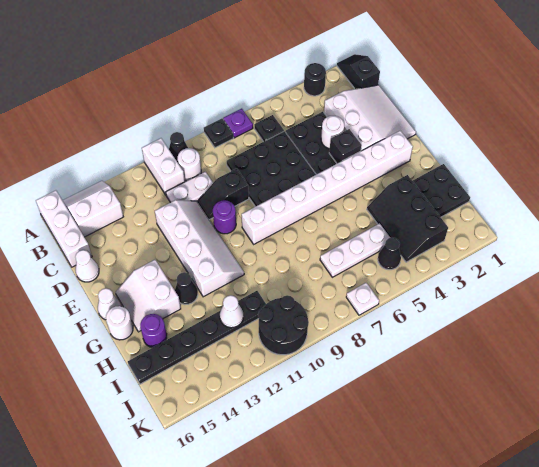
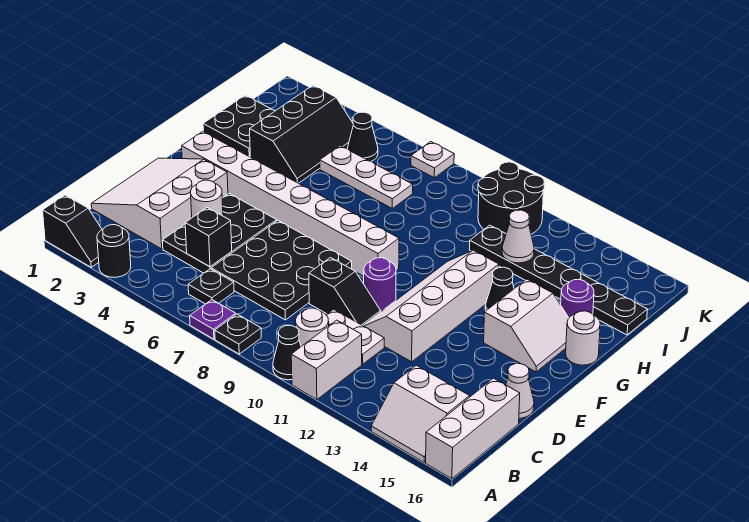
black slope A1:B1 level 1 top B -> black slope A1:A2 level 1 top 1
black brick E4 level 2 -> black brick C5 level 2
white cone F16 level 1 -> none

